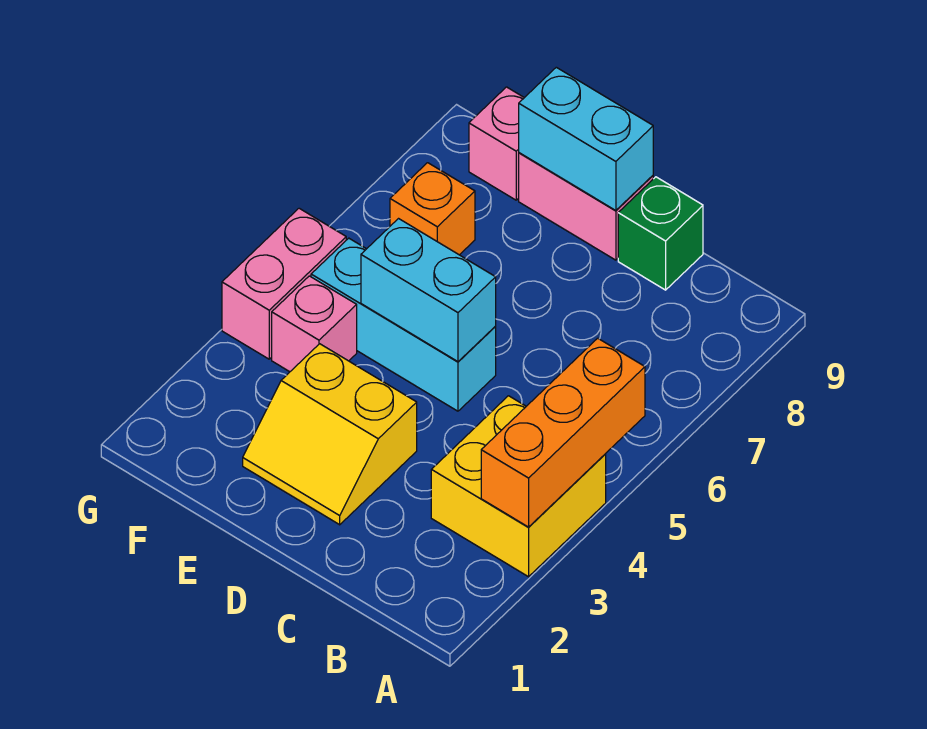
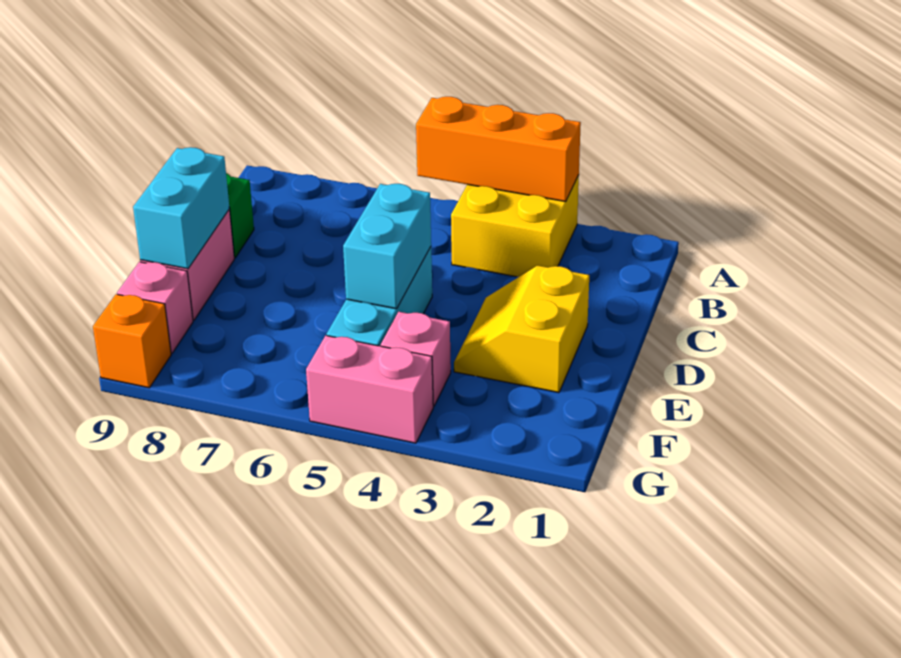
yellow slope D2:E3 level 1 top 3 -> yellow slope D2:E3 level 1 top 2
orange brick F7 level 1 -> orange brick G9 level 1

